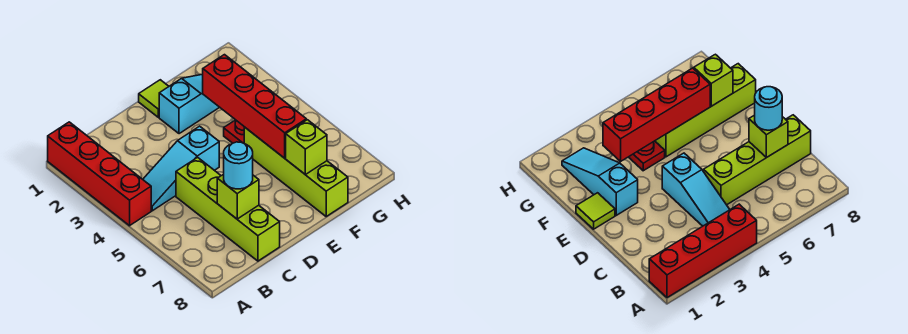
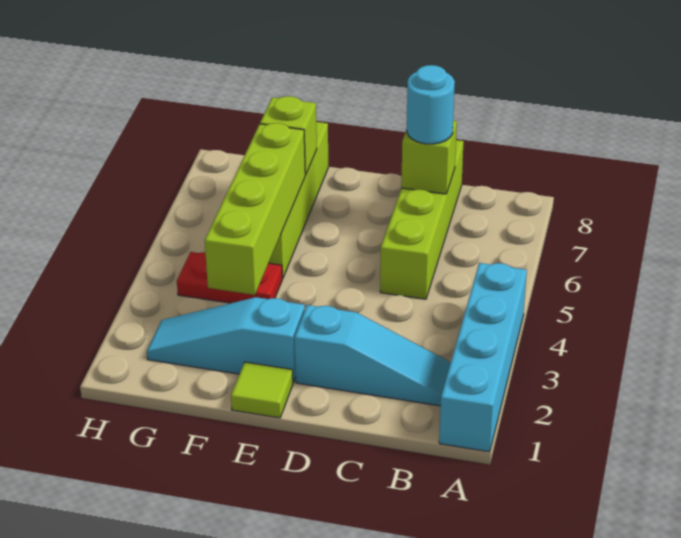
red brick A1:A4 level 1 -> cyan brick A1:A4 level 1
cyan slope B4:D4 level 1 top D -> cyan slope B2:D2 level 1 top D
red brick F3:F6 level 2 -> lime brick F3:F6 level 2

